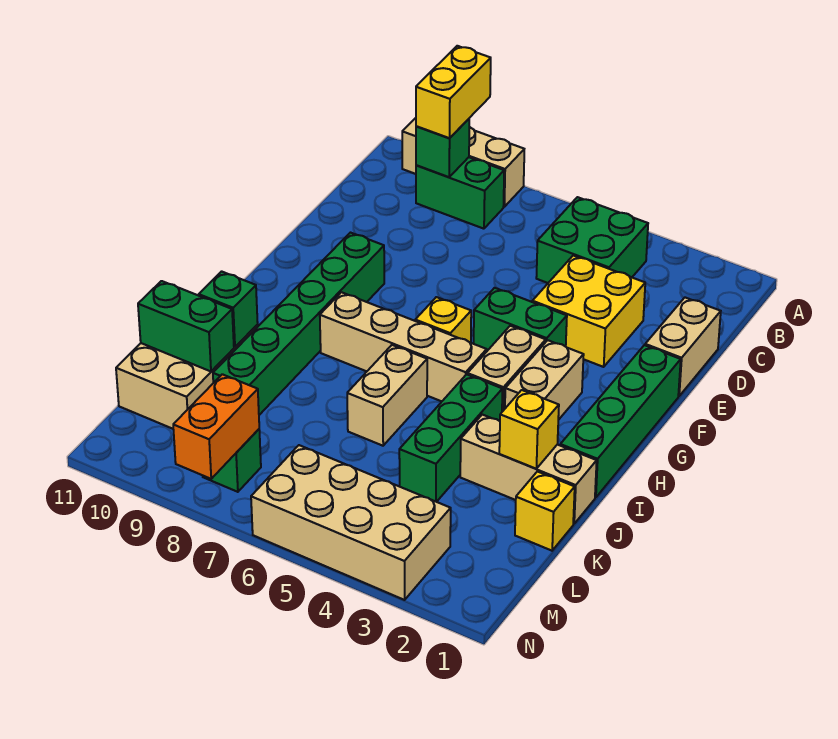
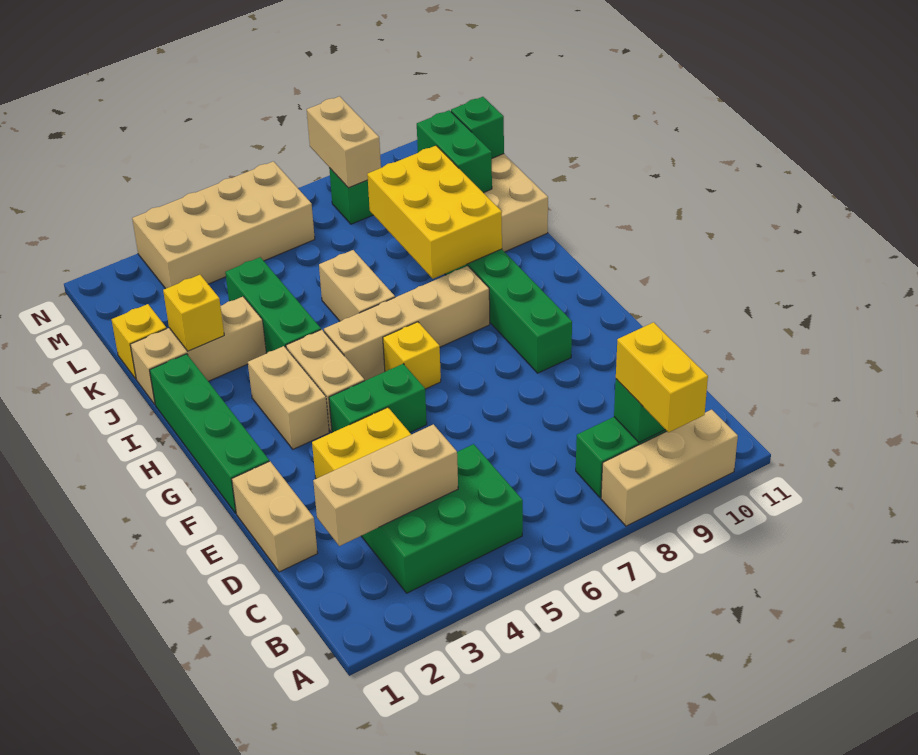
green brick B4:C5 level 1 -> green brick B3:C5 level 1
none -> tan brick C2:C4 level 2
none -> yellow brick I8:K9 level 2
green brick J10 level 2 -> green brick L11 level 2
green brick K10:K11 level 2 -> green brick K10:L10 level 2
orange brick M8:N8 level 2 -> tan brick M8:N8 level 2

